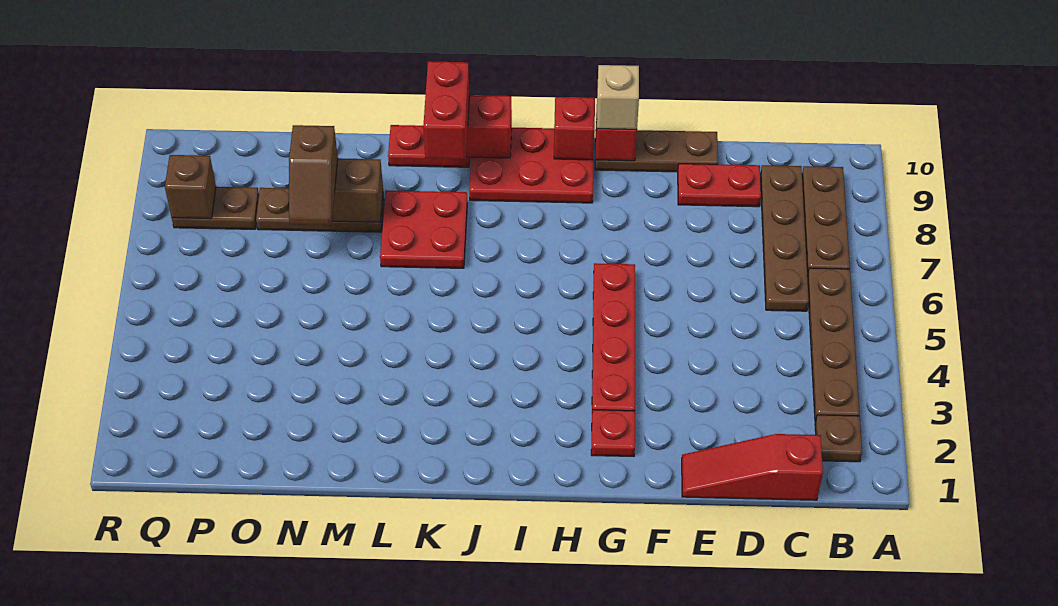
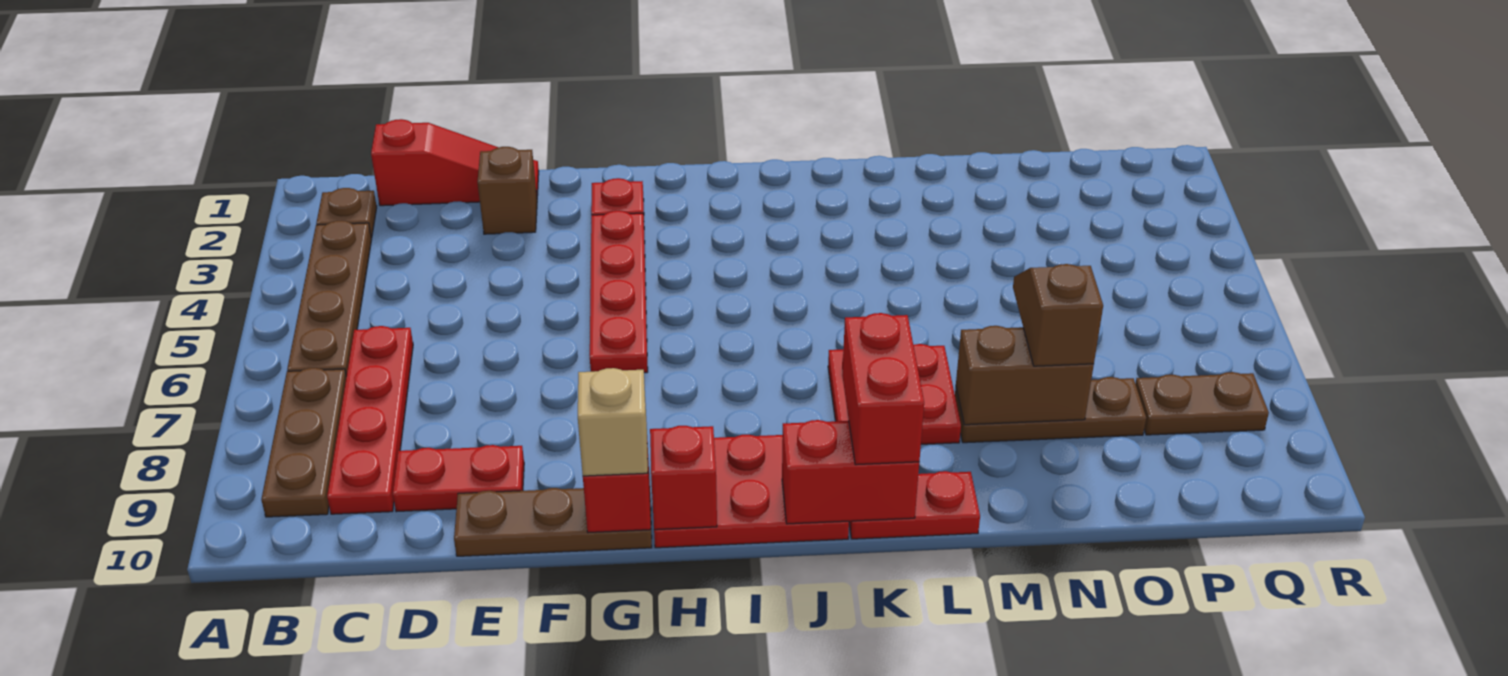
brown plate C6:C9 level 1 -> red plate C6:C9 level 1
brown brick Q8 level 2 -> brown brick E2 level 1

